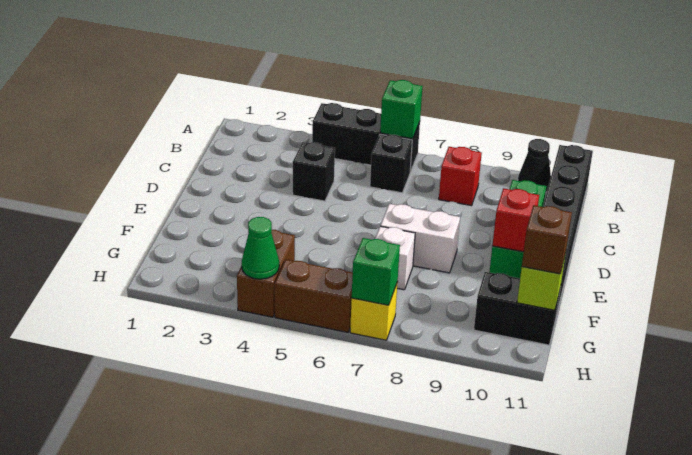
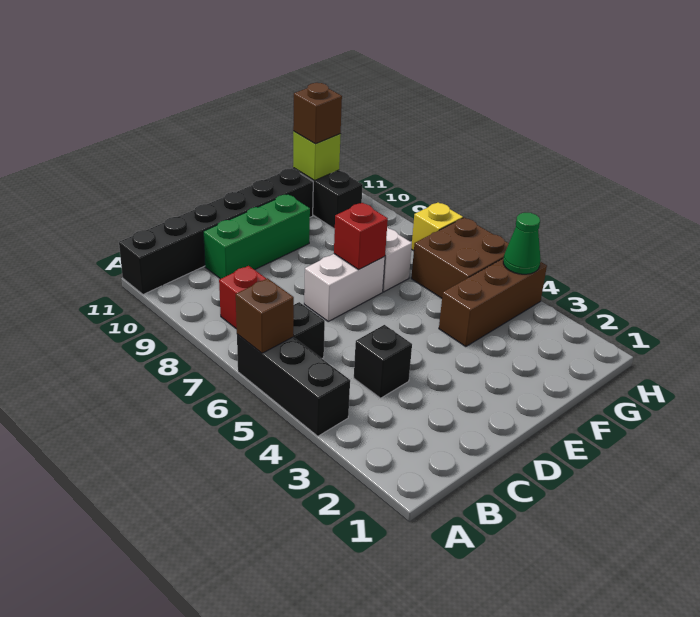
green brick A6 level 2 -> brown brick A6 level 2
black cone A10 level 1 -> none
white brick E7:E8 level 1 -> white brick D7:E7 level 1
red brick E10 level 2 -> red brick E7 level 2
brown brick G4:H4 level 1 -> brown brick F4:H4 level 1
brown brick H5:H6 level 1 -> brown brick G5:H6 level 1
green brick H7 level 2 -> none

